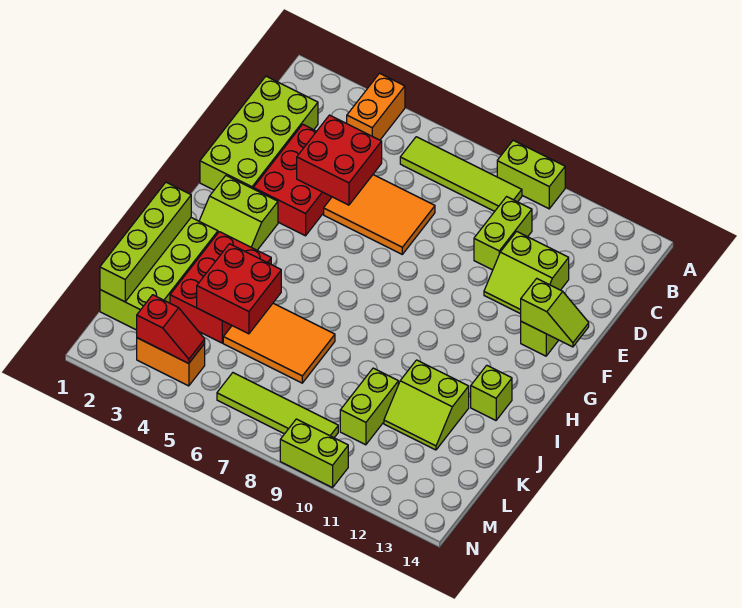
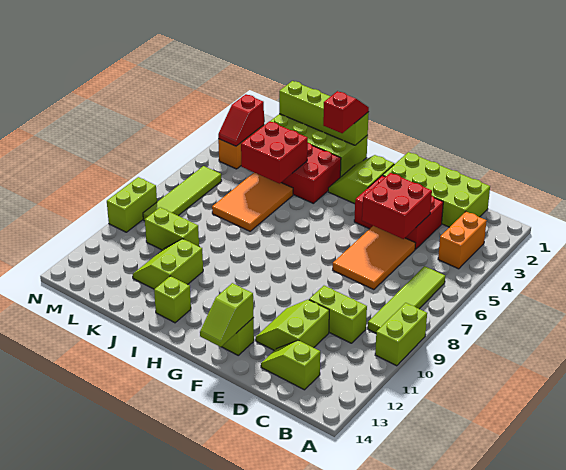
orange brick A4:B4 level 1 -> orange brick B3:B4 level 1
none -> lime slope C13:D13 level 1 top C
none -> red slope I1:I2 level 3 top 2

